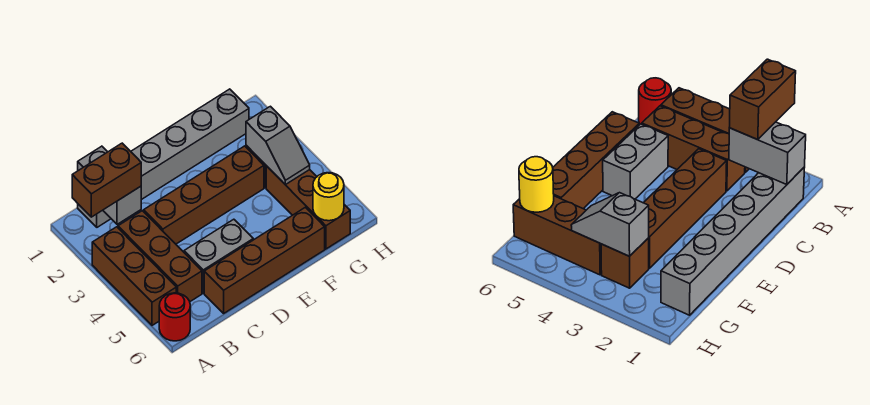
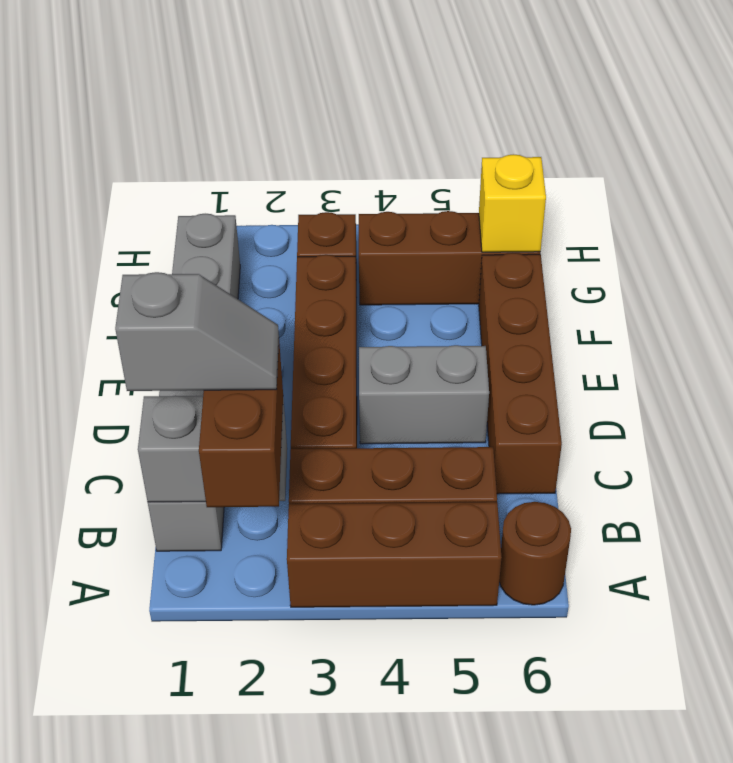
red round brick A6 level 1 -> brown round brick A6 level 1
grey brick C5:D5 level 1 -> grey brick D4:D5 level 1
grey slope G3:G4 level 2 top 3 -> grey slope B1:B2 level 4 top 1
yellow round brick G6 level 2 -> yellow brick G6 level 2

